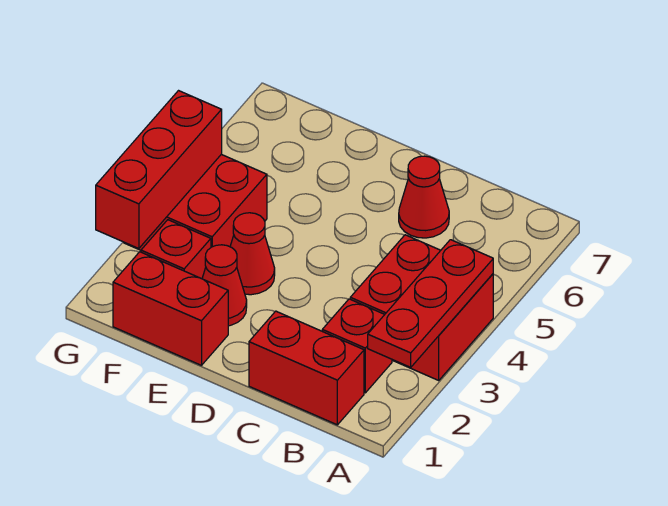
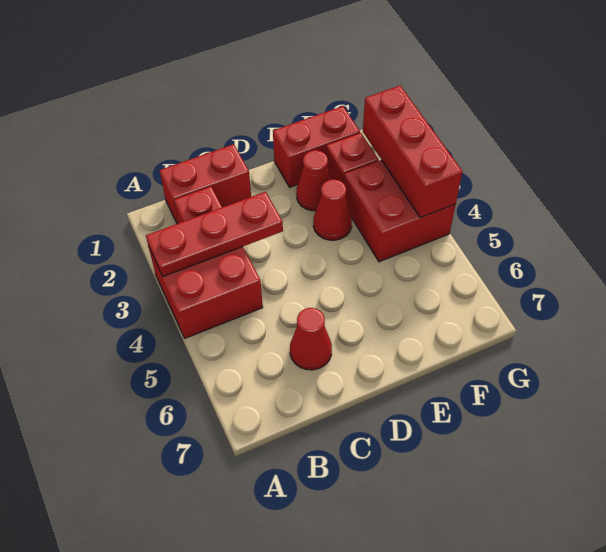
red plate A2:A4 level 2 -> red plate A3:C3 level 2

